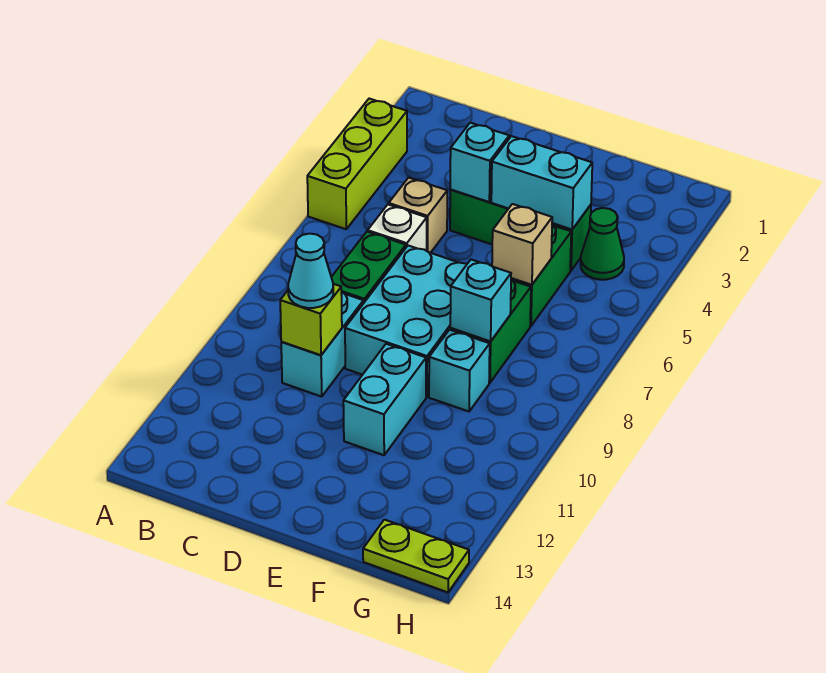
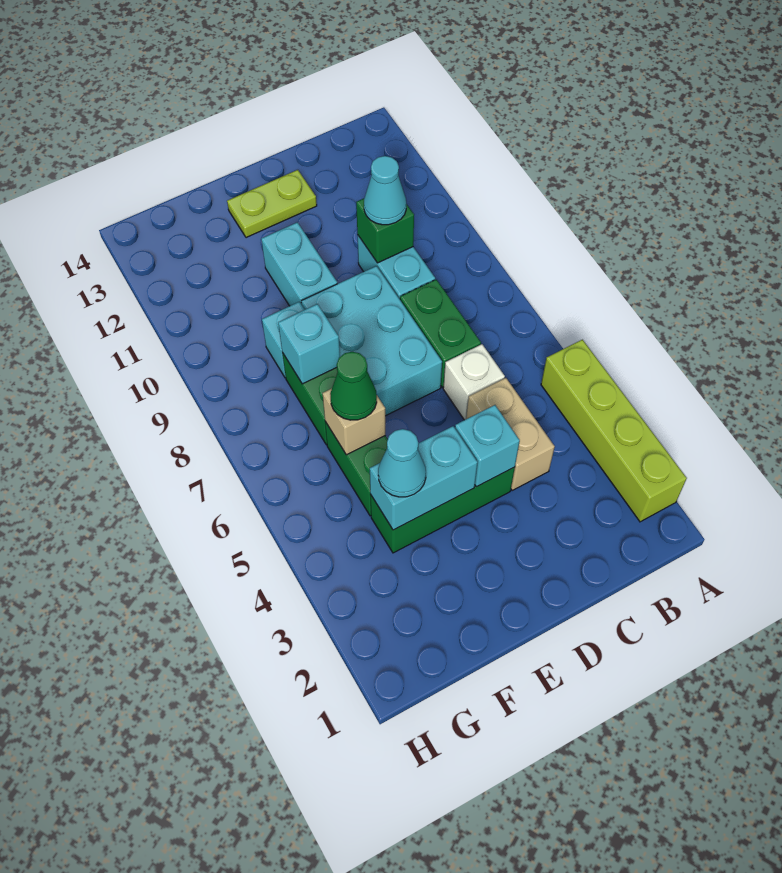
lime brick A3:A5 level 1 -> lime brick A2:A5 level 1
tan brick C5 level 1 -> tan brick C4:C5 level 1
lime brick C10 level 2 -> green brick C10 level 2
none -> cyan cone F4 level 3
green cone G4 level 1 -> green cone F6 level 3
lime plate G14:H14 level 1 -> lime plate D13:E13 level 1

